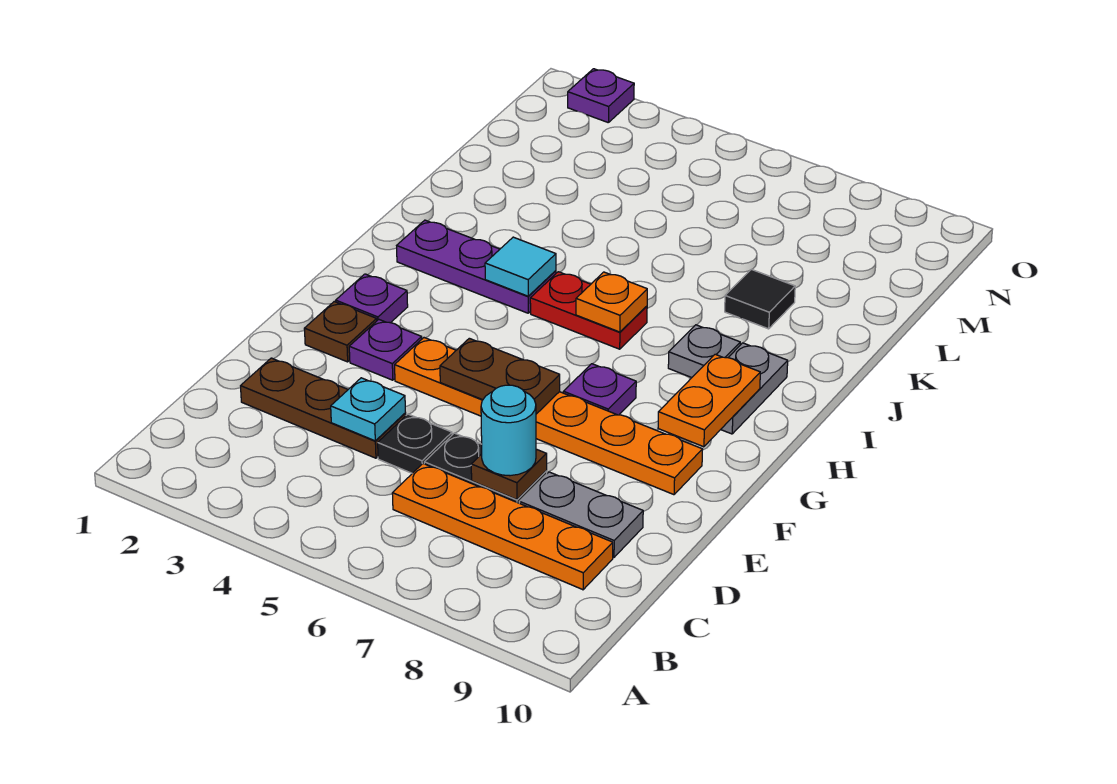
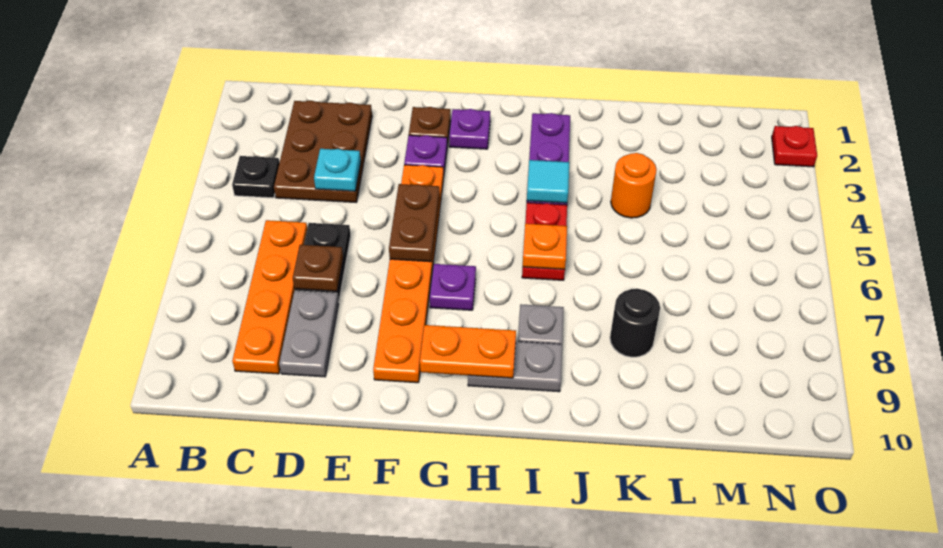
brown plate D2:D4 level 1 -> brown plate C2:D4 level 1
black plate D5 level 1 -> black plate B4 level 1
cyan round brick D7 level 3 -> none
none -> orange round brick K4 level 1
black tile K8 level 1 -> black round brick K8 level 1
purple plate O2 level 1 -> red plate O2 level 1

